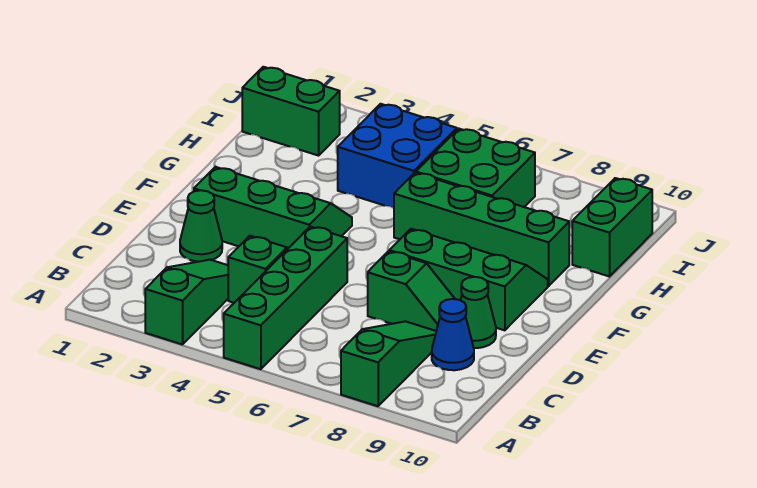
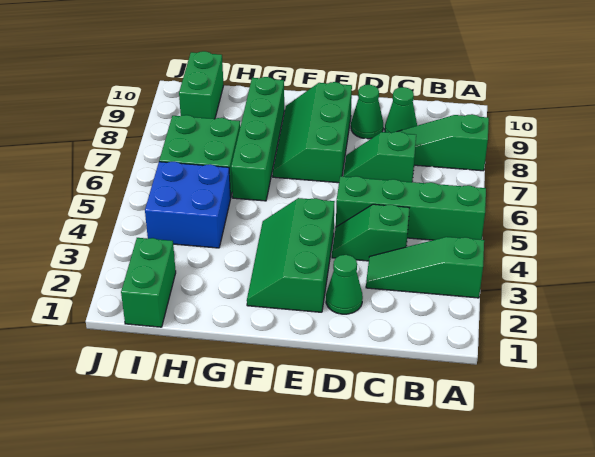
blue cone C9 level 1 -> green cone C9 level 1
green slope D7:D8 level 1 top 7 -> green slope C7:D7 level 1 top C
green brick H10:I10 level 1 -> green brick I9:I10 level 1

